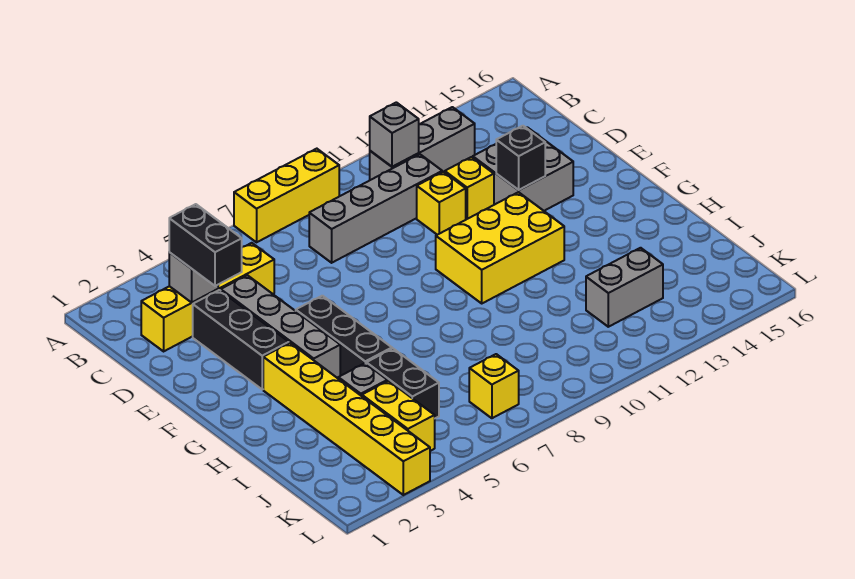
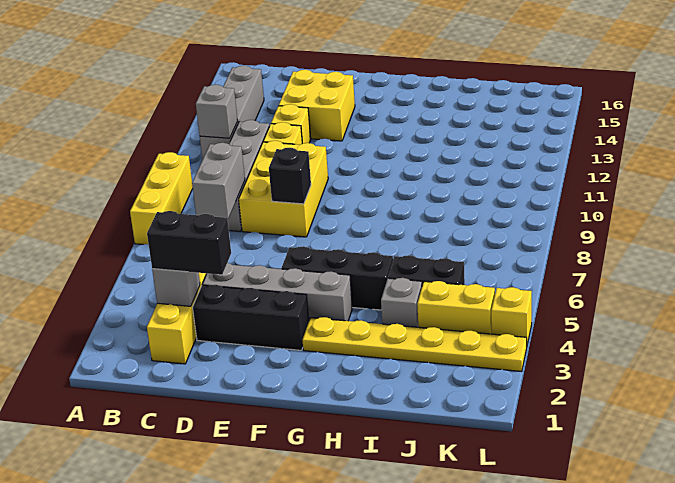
grey brick B11:B13 level 1 -> grey brick B11:B14 level 1
grey brick D13:E14 level 1 -> yellow brick D13:E14 level 1
black brick E13 level 2 -> black brick E8 level 2
yellow brick F10:G12 level 1 -> yellow brick D8:E10 level 1
yellow brick G3:L3 level 1 -> yellow plate G3:L3 level 1
grey brick J12:J13 level 1 -> grey brick C7:C8 level 2
yellow brick K7 level 1 -> yellow brick L4 level 1

